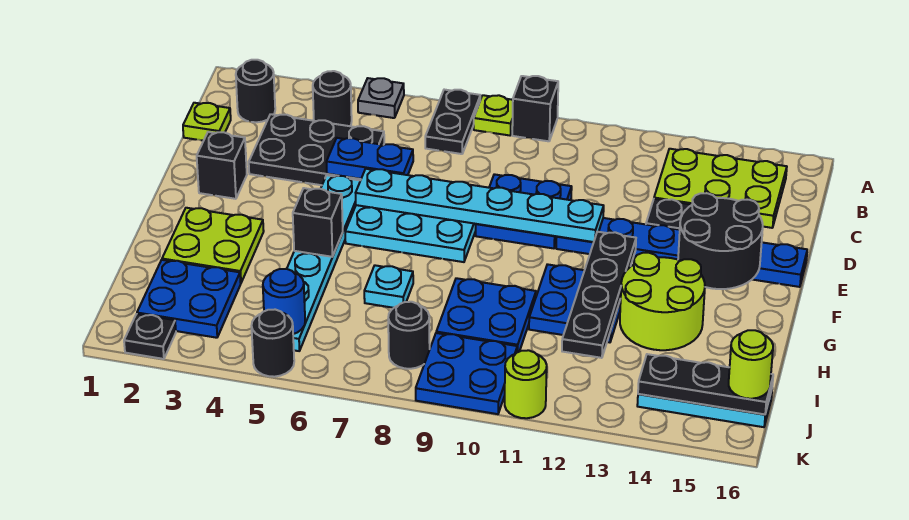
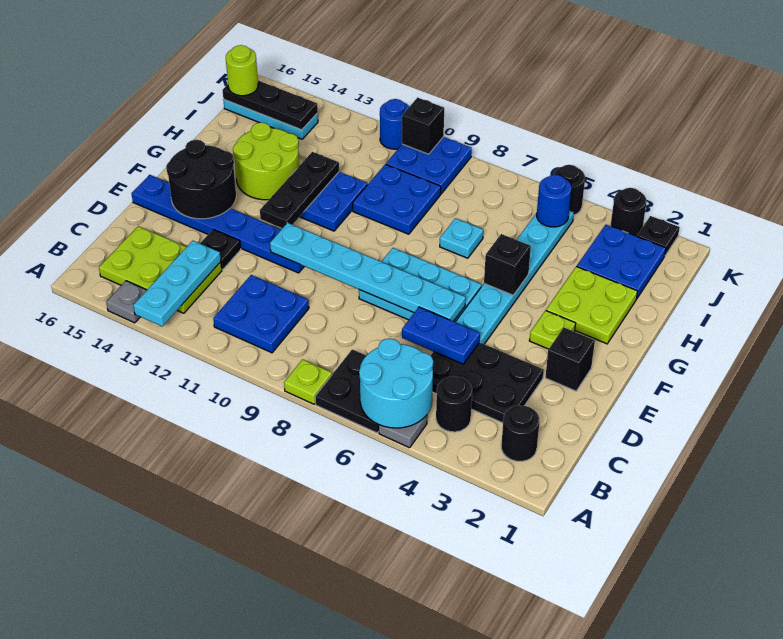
none -> cyan round brick A5:B6 level 2
black plate A7:B7 level 1 -> black plate A6:B7 level 1
black brick A9 level 1 -> black brick K10 level 2
none -> cyan plate A13:C13 level 2
none -> grey plate A14 level 1
lime plate C1 level 1 -> lime plate F3 level 1
blue plate D9:E10 level 1 -> blue plate B10:C11 level 1
black plate F12:I12 level 2 -> black plate F12:H12 level 2
black round brick J8 level 1 -> black round brick K3 level 1
lime round brick K11 level 1 -> blue round brick K11 level 1

